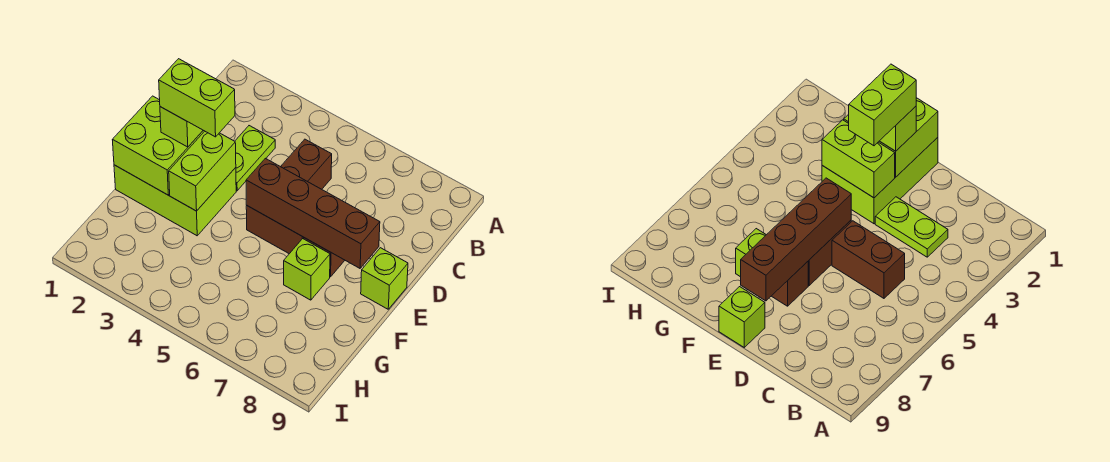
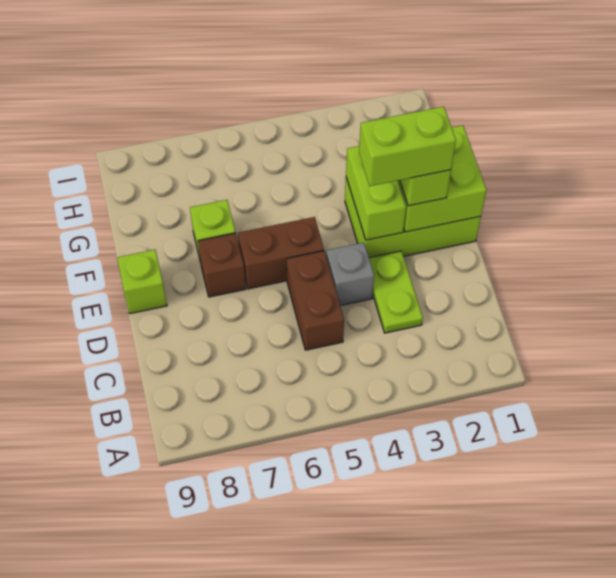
none -> grey brick D4 level 1
brown brick E5:E8 level 2 -> none

